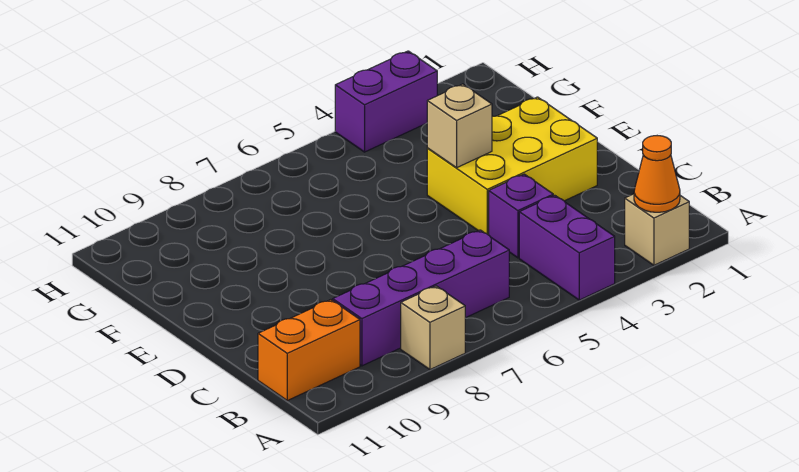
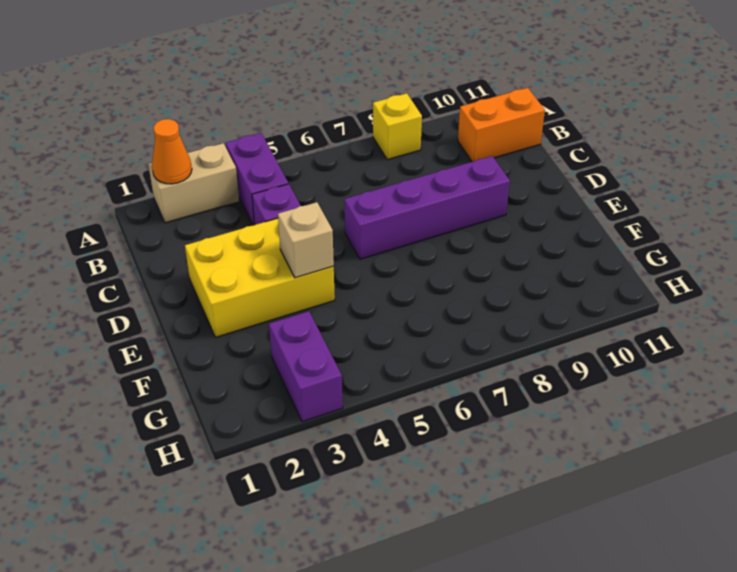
tan brick A2 level 1 -> tan brick A2:A3 level 1
tan brick A8 level 1 -> yellow brick A8 level 1
purple brick B6:B9 level 1 -> purple brick D6:D9 level 1
purple brick H3:H4 level 1 -> purple brick G3:H3 level 1

